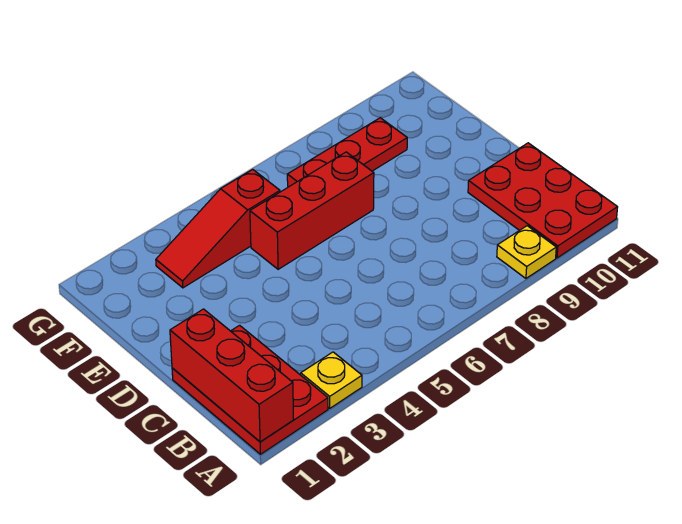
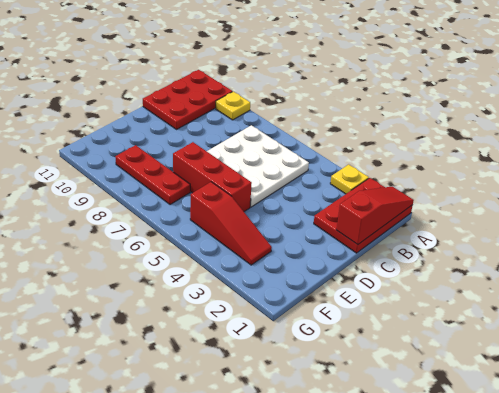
red brick A1:C1 level 2 -> red slope A1:C1 level 2 top C
none -> white plate B5:D7 level 1

